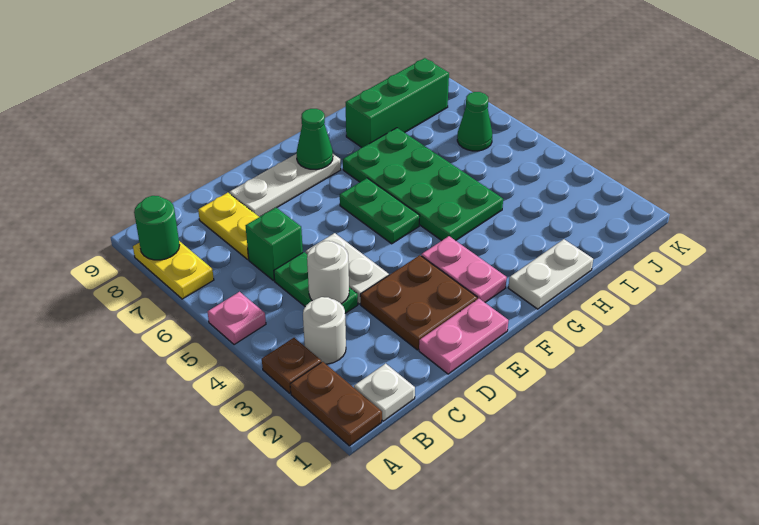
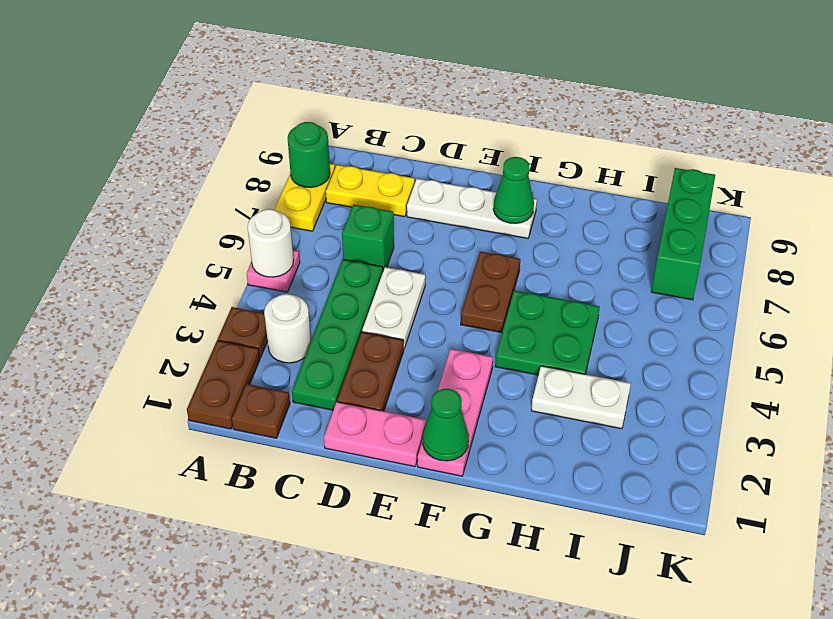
white plate B1 level 1 -> brown plate B1 level 1
green plate C4:C5 level 1 -> green plate C2:C5 level 1
white round brick C4 level 2 -> white round brick A5 level 2
yellow plate C7:C8 level 1 -> yellow plate B8:C8 level 1
brown plate D2:E3 level 1 -> brown plate D2:D3 level 1
pink plate F2:F3 level 1 -> pink plate F1:F3 level 1
green plate F5:F6 level 1 -> brown plate F5:F6 level 1
white plate G1:H1 level 1 -> white plate H3:I3 level 1
green plate G4:H7 level 1 -> green plate G4:H5 level 1
green brick H8:J8 level 1 -> green brick J7:J9 level 1
green cone J6 level 1 -> green cone F1 level 2

